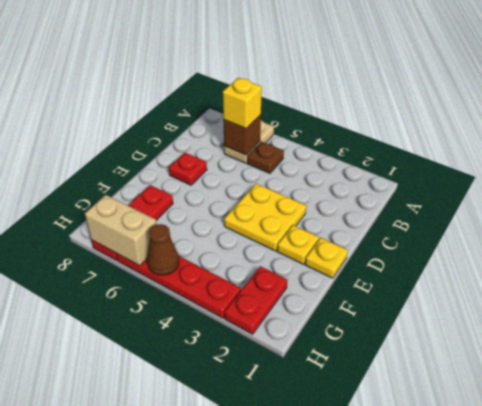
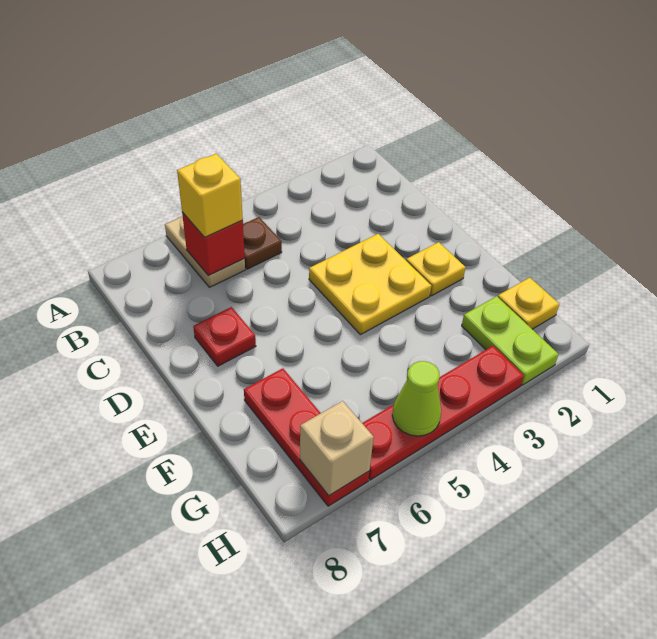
brown brick B6 level 2 -> red brick B6 level 2
yellow plate E1 level 1 -> yellow plate G1 level 1
red plate G2:H2 level 1 -> lime plate G2:H2 level 1
brown cone H5 level 2 -> lime cone H5 level 2
tan brick H6:H7 level 2 -> tan brick H7 level 2

